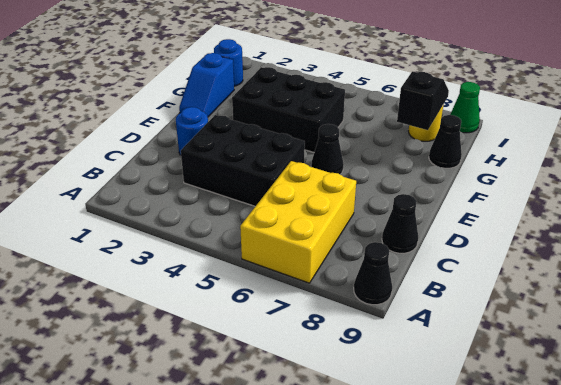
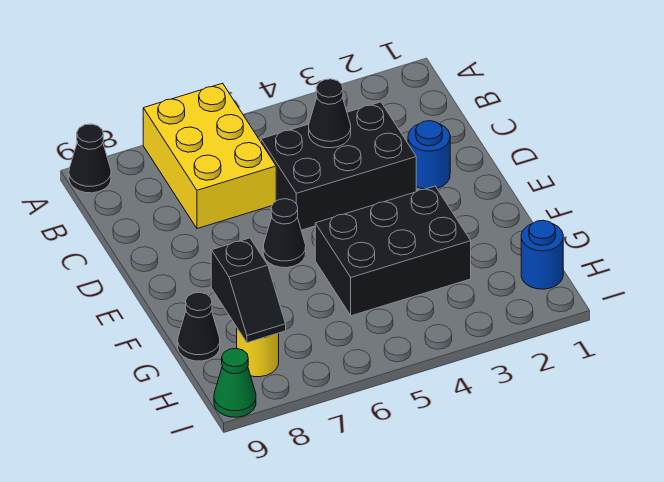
black cone C9 level 1 -> black cone C4 level 2
blue slope F1:G1 level 1 top G -> none

